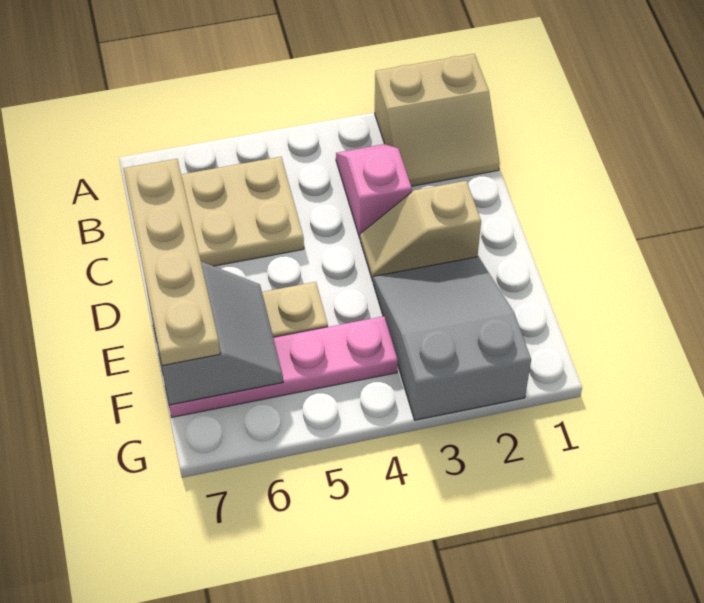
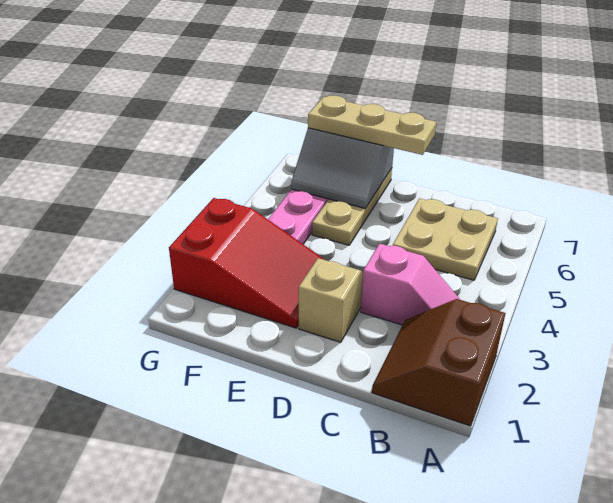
tan slope A1:B2 level 1 top A -> brown slope A1:B2 level 1 top A
tan plate C7:F7 level 3 -> tan plate D7:F7 level 3
grey slope E2:G3 level 1 top G -> red slope E2:G3 level 1 top G

